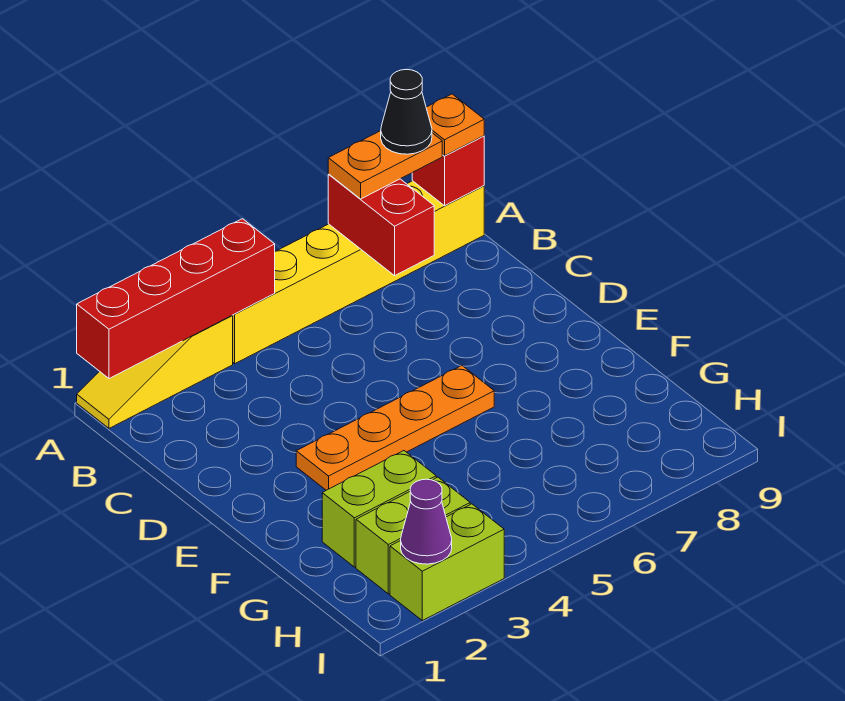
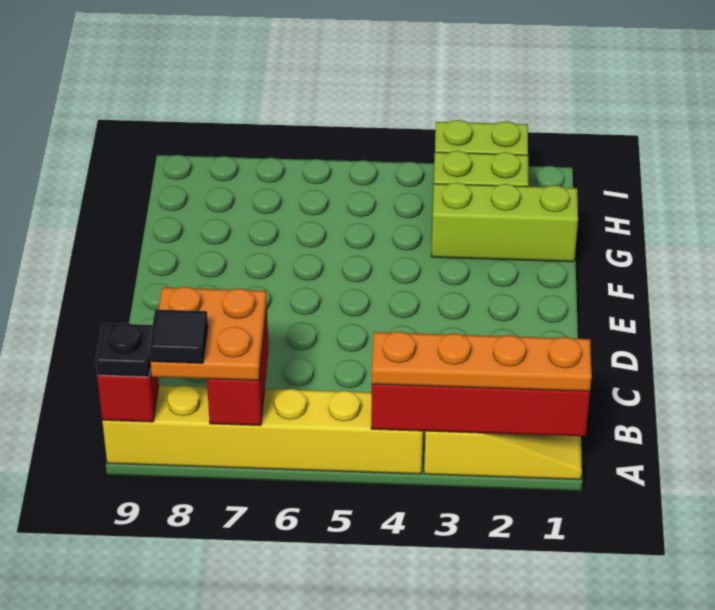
orange plate A7:A8 level 3 -> orange plate A7:B8 level 3
black cone A8 level 4 -> black tile A8 level 4
orange plate A9 level 3 -> black plate A9 level 3
orange plate E3:E6 level 1 -> orange plate A1:A4 level 3
lime brick G2:G3 level 1 -> lime brick G1:G3 level 1
purple cone I2 level 2 -> none

